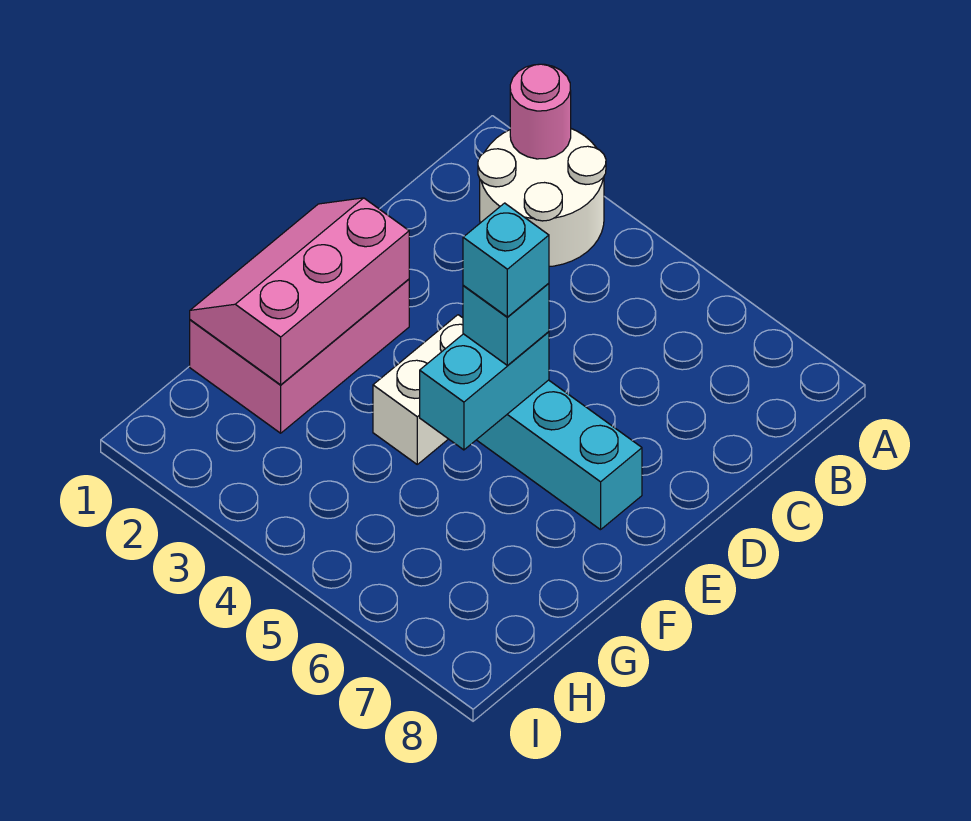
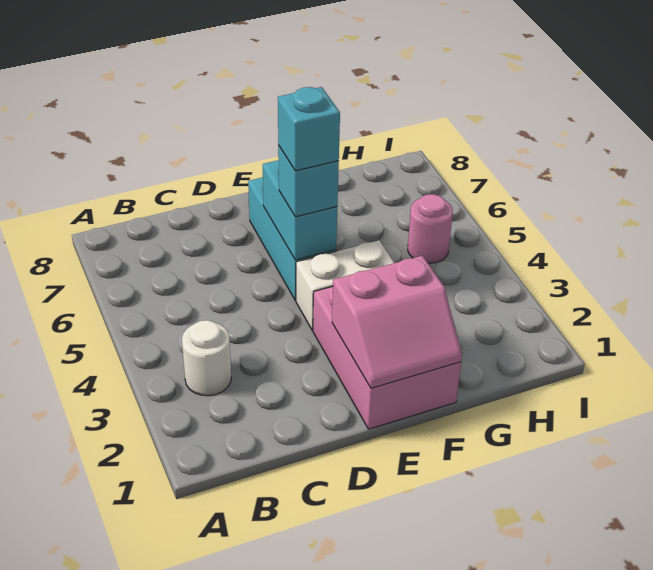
white round brick A2:B3 level 1 -> white round brick B3 level 1
pink round brick A2 level 2 -> pink round brick H5 level 1
pink brick E1:G2 level 1 -> pink brick E1:F3 level 1
pink slope E1:G2 level 2 top 2 -> pink slope E1:F2 level 2 top 2
cyan brick E5:F5 level 2 -> cyan brick E5:E6 level 2

